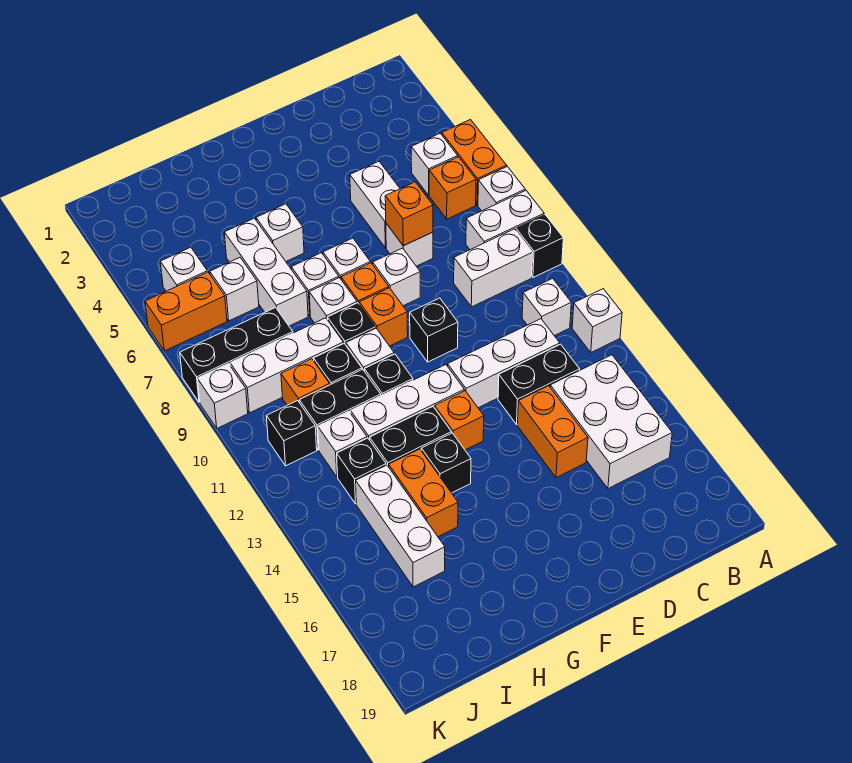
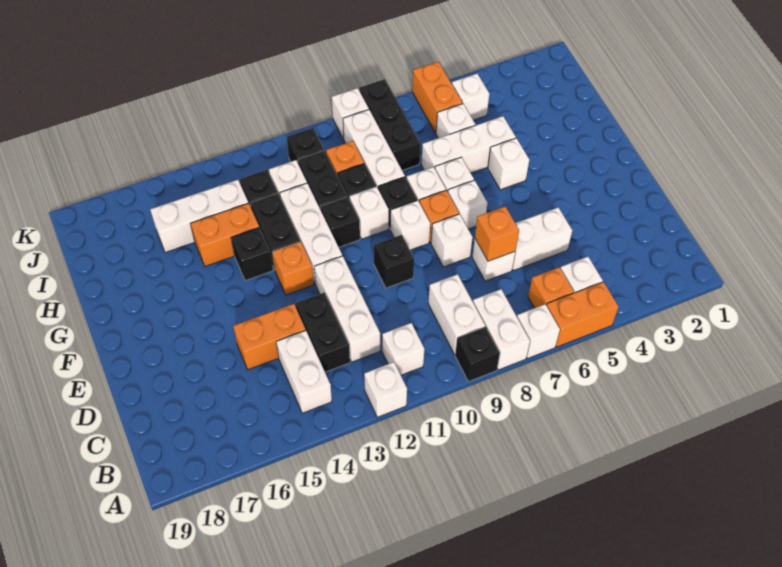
white brick B14:C16 level 1 -> white brick B14:C14 level 1
orange brick F9 level 1 -> white brick F9 level 1

